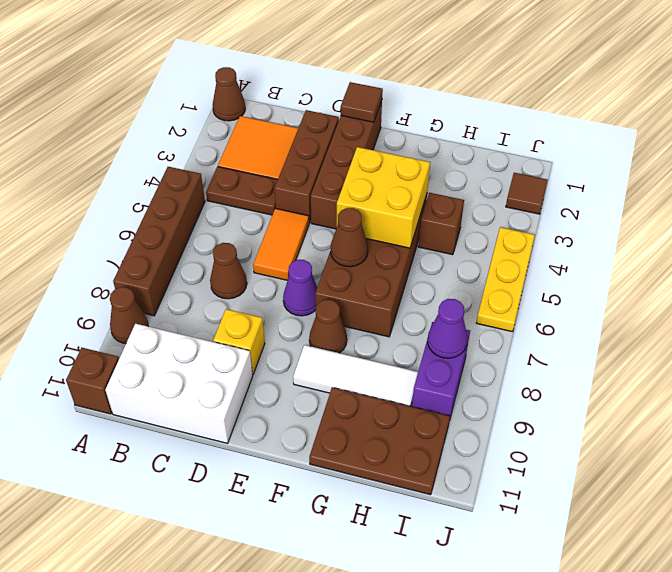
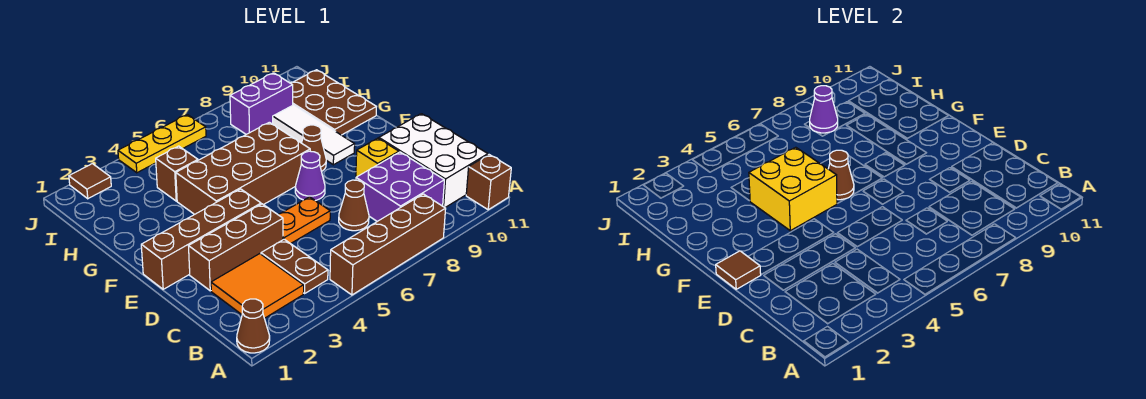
brown cone A9 level 1 -> none
none -> purple brick B8:C9 level 1
orange tile D5:D6 level 1 -> orange plate D5:D6 level 1

